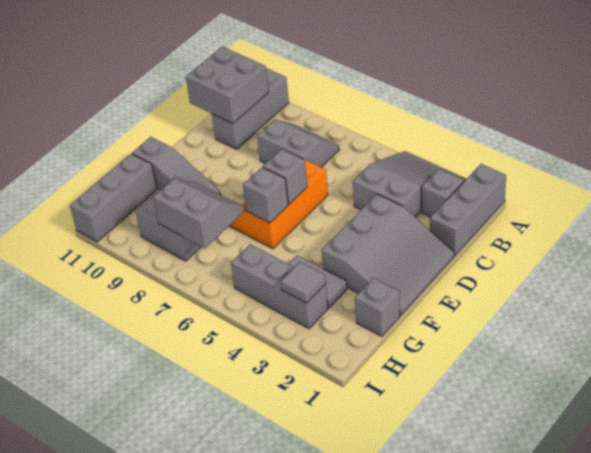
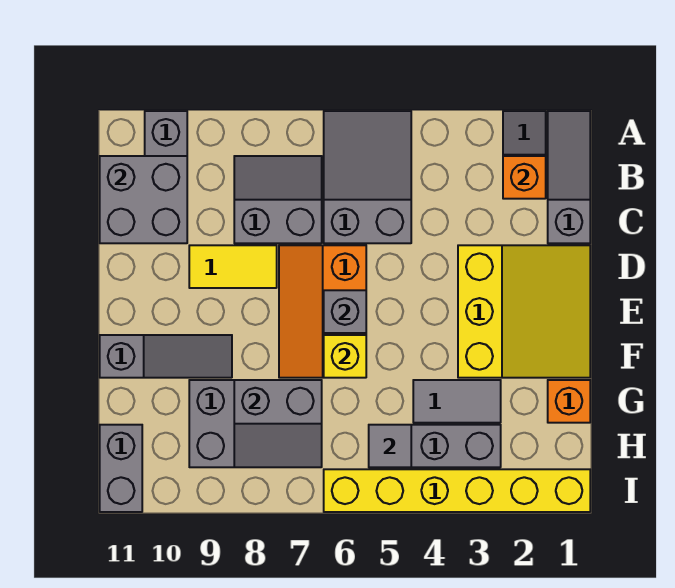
grey brick A1:C1 level 1 -> grey slope A1:C1 level 1 top C
grey slope A3:C4 level 1 top C -> grey slope A5:C6 level 1 top C
none -> orange brick B2 level 2
grey slope D1:F3 level 1 top 3 -> yellow slope D1:F3 level 1 top 3
none -> yellow tile D8:D9 level 1
grey brick F6 level 2 -> yellow brick F6 level 2
grey brick G1 level 1 -> orange brick G1 level 1
grey slope G7:H8 level 2 top H -> grey slope G7:H8 level 2 top G
grey brick G11:I11 level 1 -> grey brick H11:I11 level 1
grey tile H3 level 2 -> grey tile H5 level 2
none -> yellow brick I1:I6 level 1

